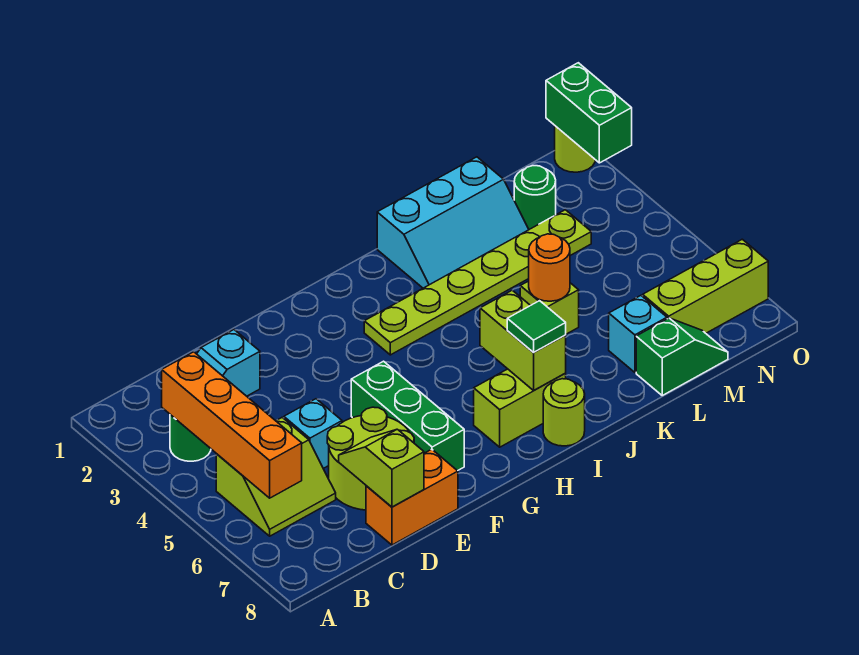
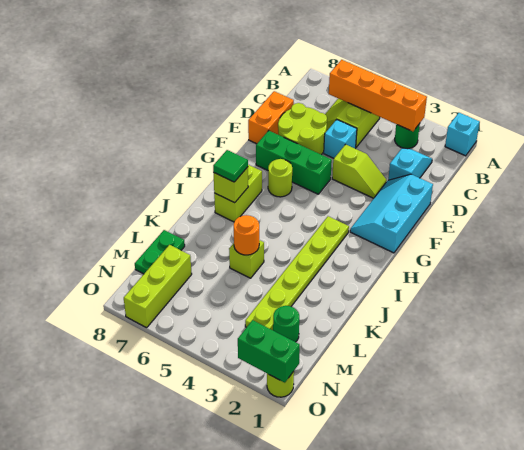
lime slope D7:D8 level 2 top 8 -> lime slope E3:E4 level 1 top 4
lime brick I6:I7 level 2 -> lime brick I7 level 2
lime round brick I8 level 1 -> lime round brick G6 level 1
cyan slope J1:L2 level 1 top 1 -> cyan slope E1:G2 level 1 top 1
cyan brick L7 level 1 -> cyan brick A1 level 1
green slope L8:M8 level 1 top L -> green plate L8:M8 level 1

